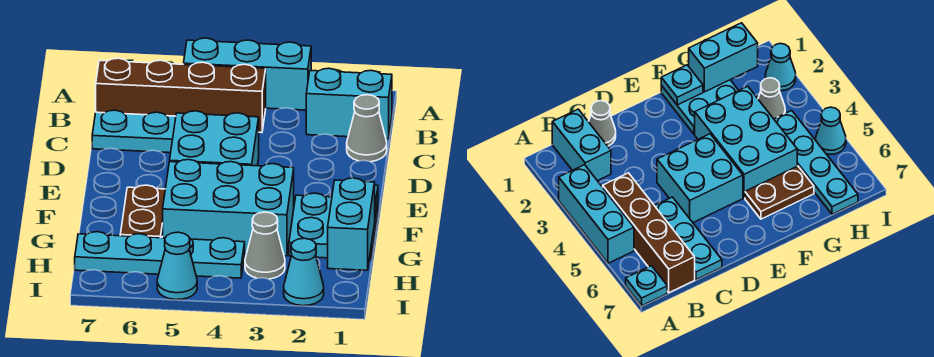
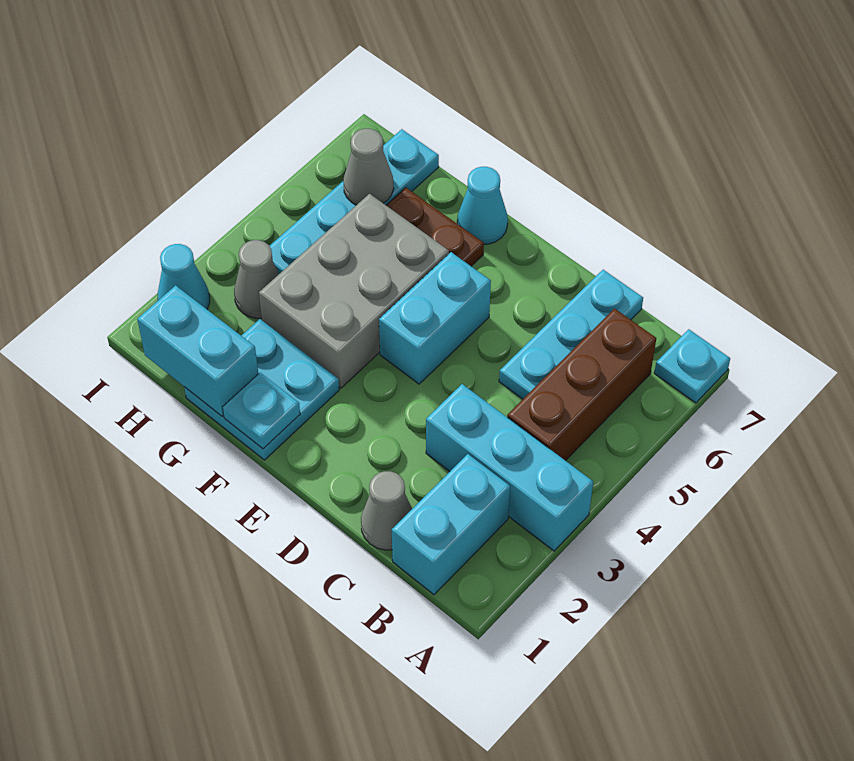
cyan brick A3:A5 level 1 -> cyan brick A3:C3 level 1
brown brick B4:B7 level 1 -> brown brick B4:B6 level 1
cyan brick D4:E5 level 1 -> cyan brick E4:E5 level 1
cyan brick F3:G5 level 1 -> grey brick F3:G5 level 1
none -> grey cone H6 level 2
cyan cone I5 level 1 -> cyan cone F7 level 1

